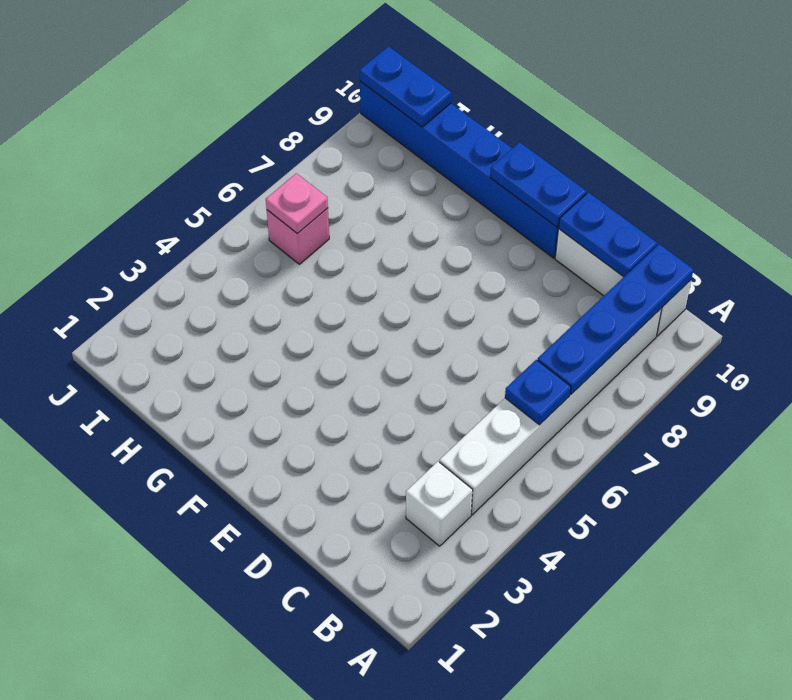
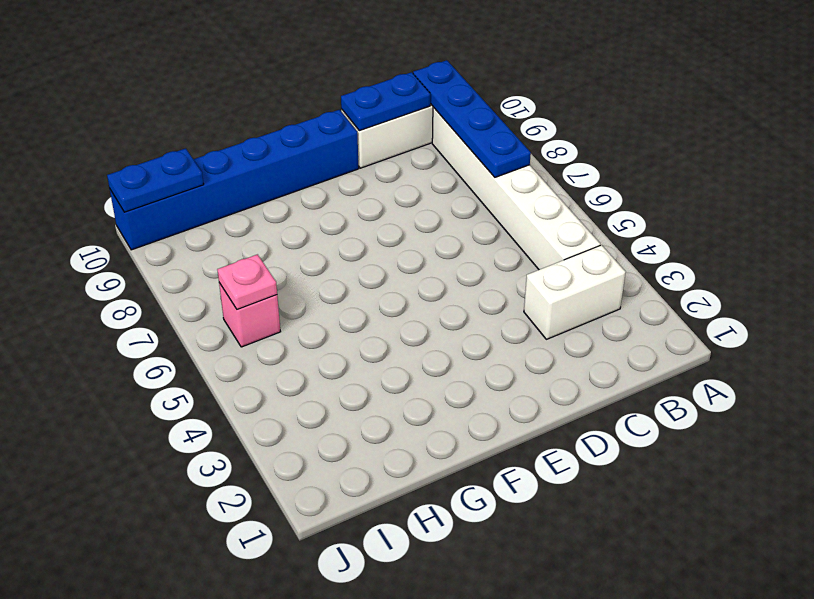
white brick B3 level 1 -> white brick B3:C3 level 1
blue plate B6 level 2 -> none
blue plate E10:F10 level 2 -> none

